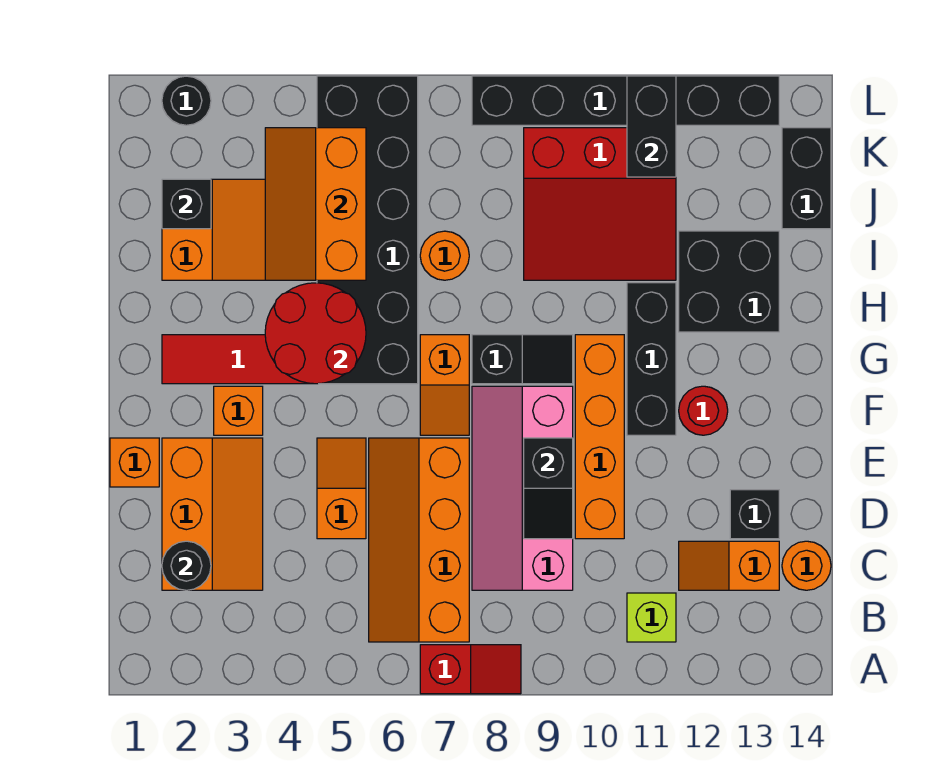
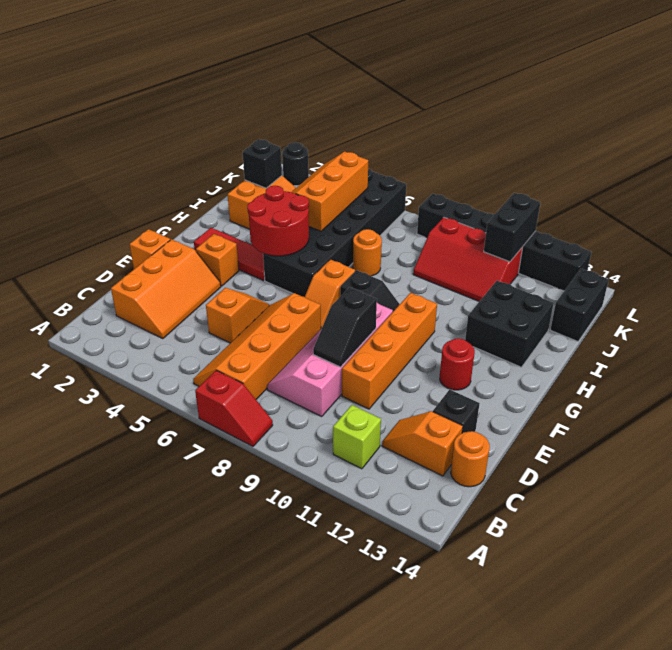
black round brick C2 level 2 -> none
black brick F11:H11 level 1 -> none
red slope I9:K11 level 1 top K -> red slope J9:K11 level 1 top K

